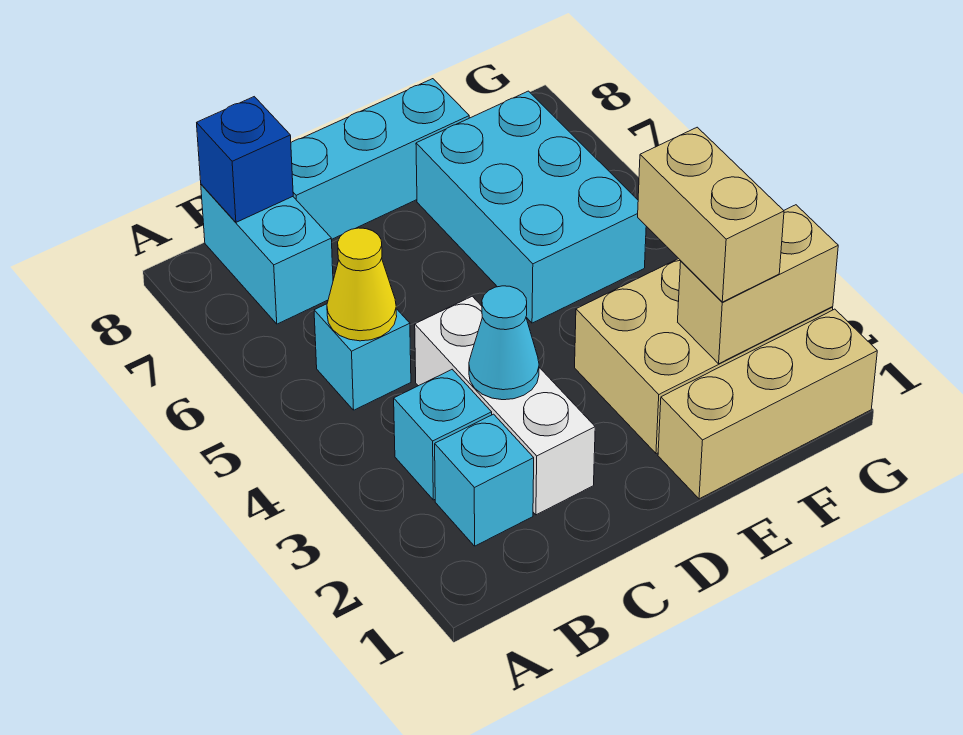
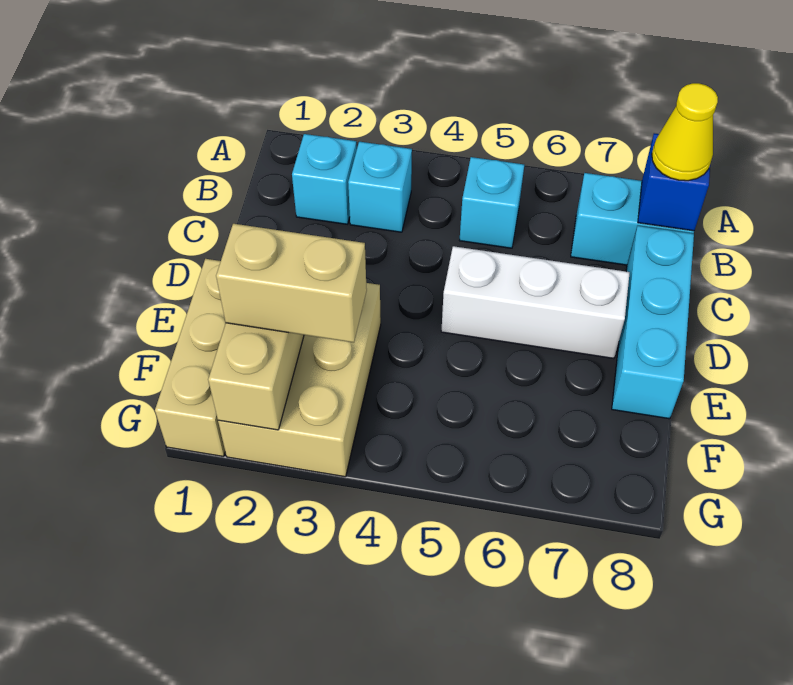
yellow cone B5 level 2 -> yellow cone B8 level 3
white brick C2:C4 level 1 -> white brick D5:D7 level 1
cyan cone C3 level 2 -> none
cyan brick E5:F7 level 1 -> none

